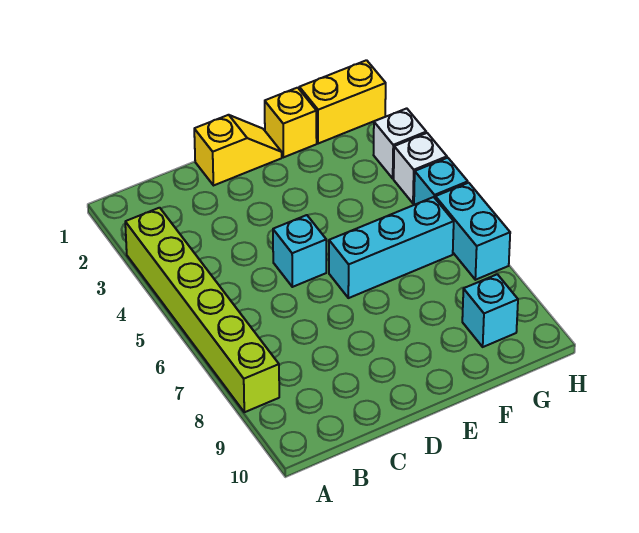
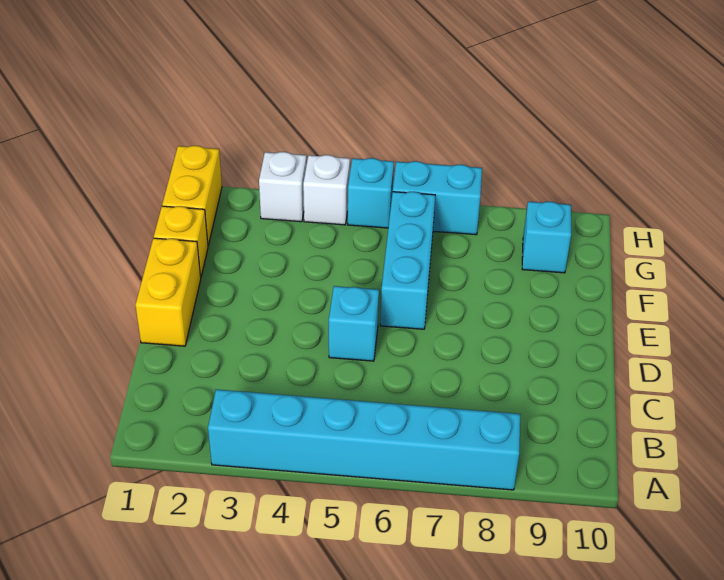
lime brick A3:A8 level 1 -> cyan brick A3:A8 level 1
yellow slope D1:E1 level 1 top D -> yellow brick D1:E1 level 1

